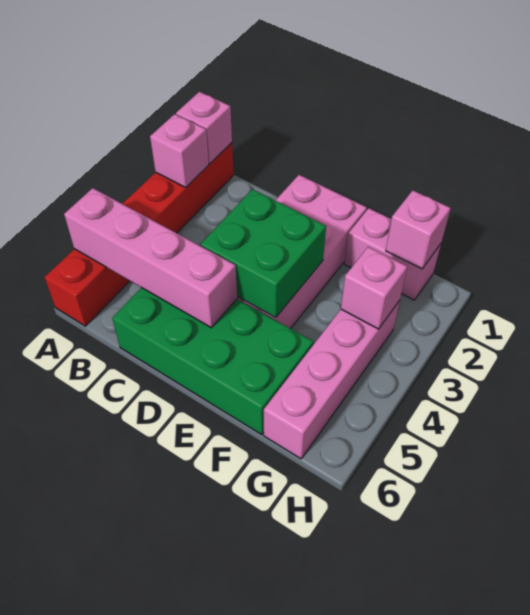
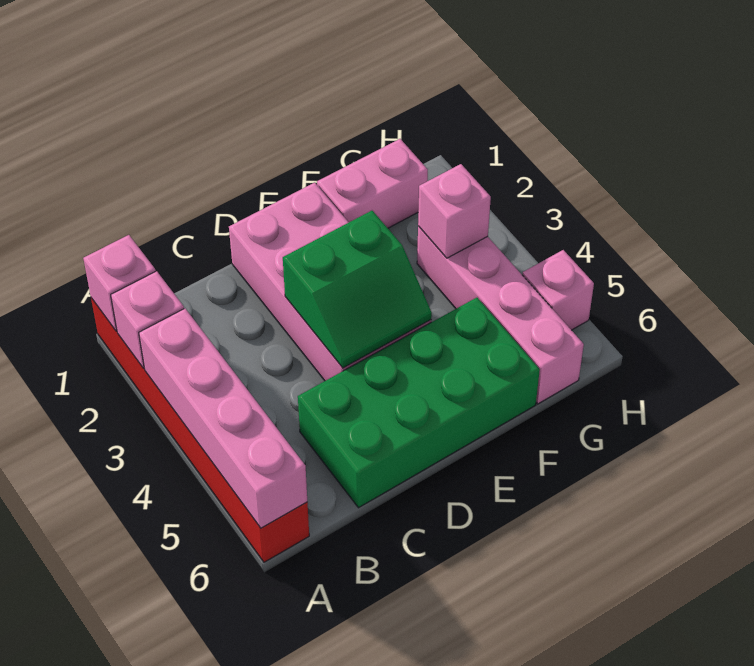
pink brick A5:D5 level 2 -> pink brick A3:A6 level 2
green brick D3:E4 level 2 -> green slope D3:E4 level 2 top 3
pink brick G1 level 2 -> pink brick H5 level 1

